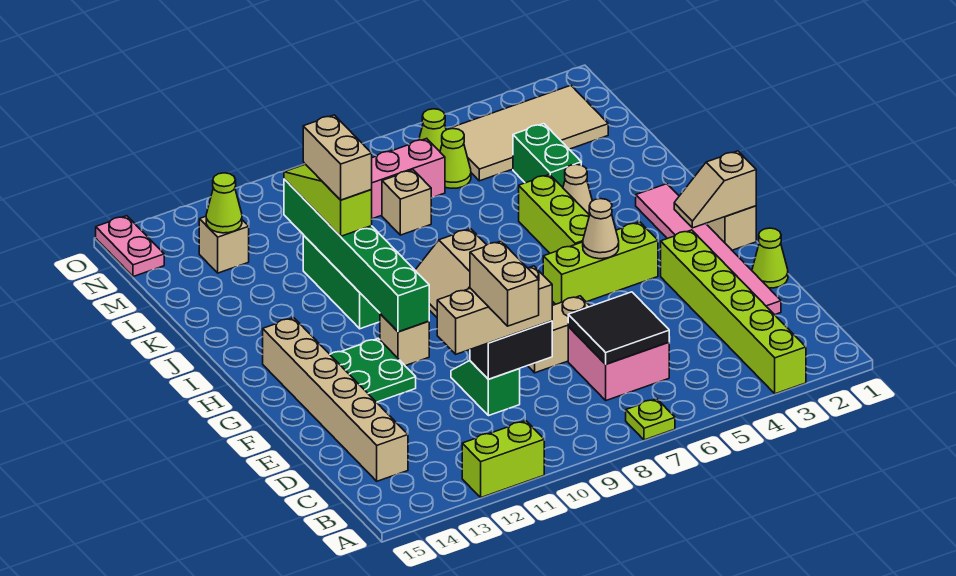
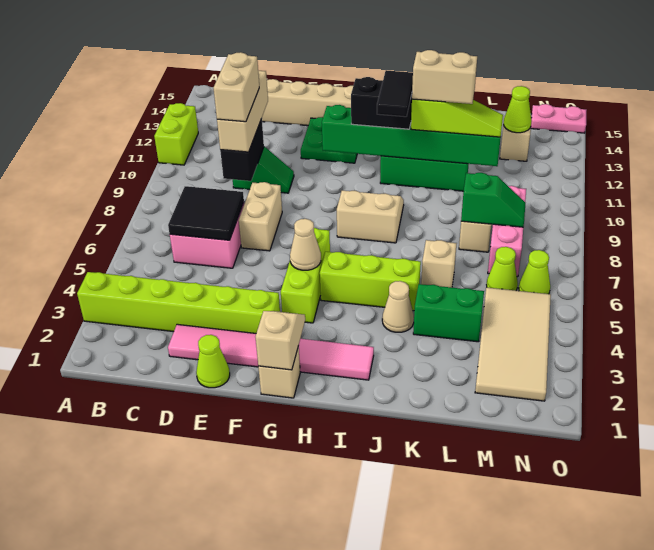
lime plate A7 level 1 -> none
tan brick C10:D10 level 4 -> tan brick D9:D10 level 4
tan brick G11 level 1 -> tan brick K6 level 1
none -> black brick H11:I11 level 3
none -> black tile I10:I11 level 4
none -> green slope L8:M8 level 2 top L

